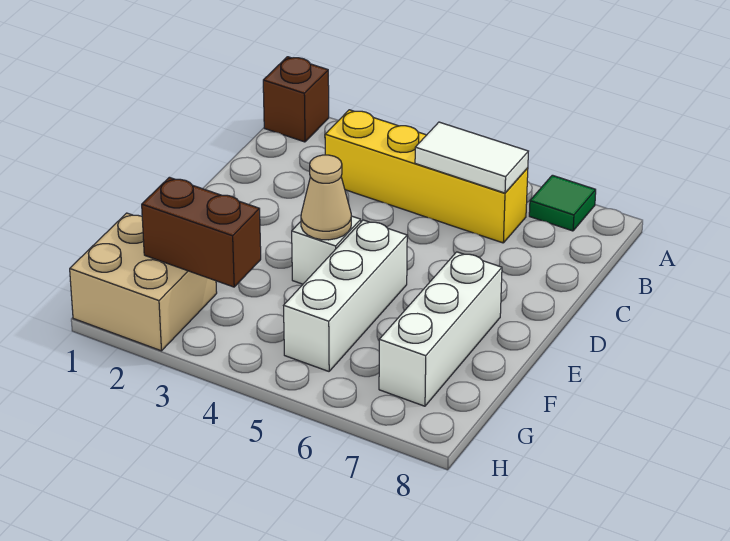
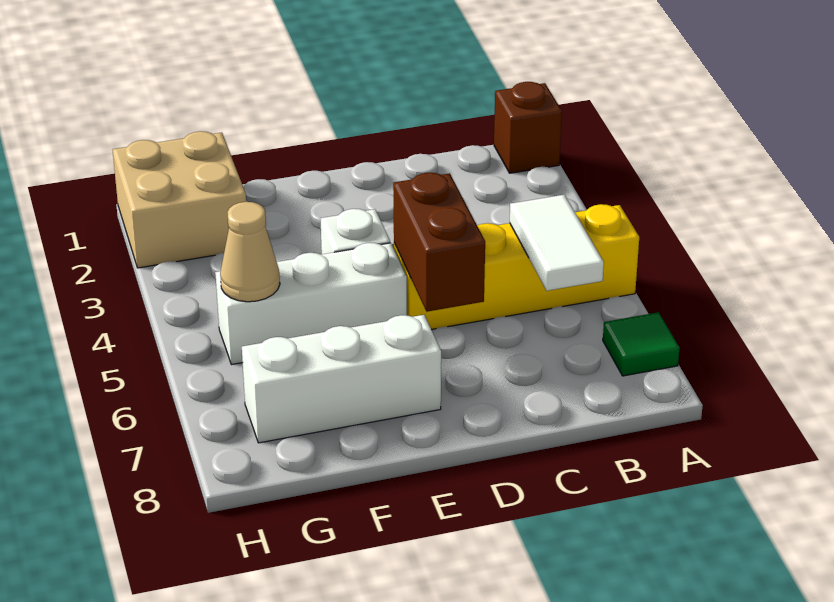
yellow brick B3:B6 level 1 -> yellow brick A5:D5 level 1
tan cone E4 level 2 -> tan cone G5 level 2
brown brick G2:G3 level 2 -> brown brick D5:D6 level 2

